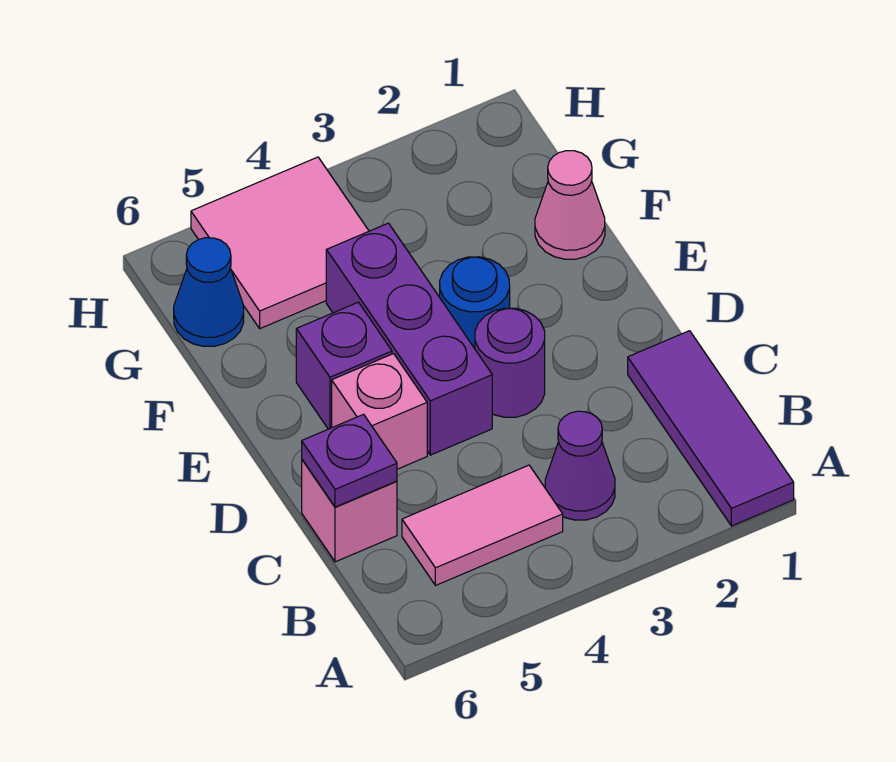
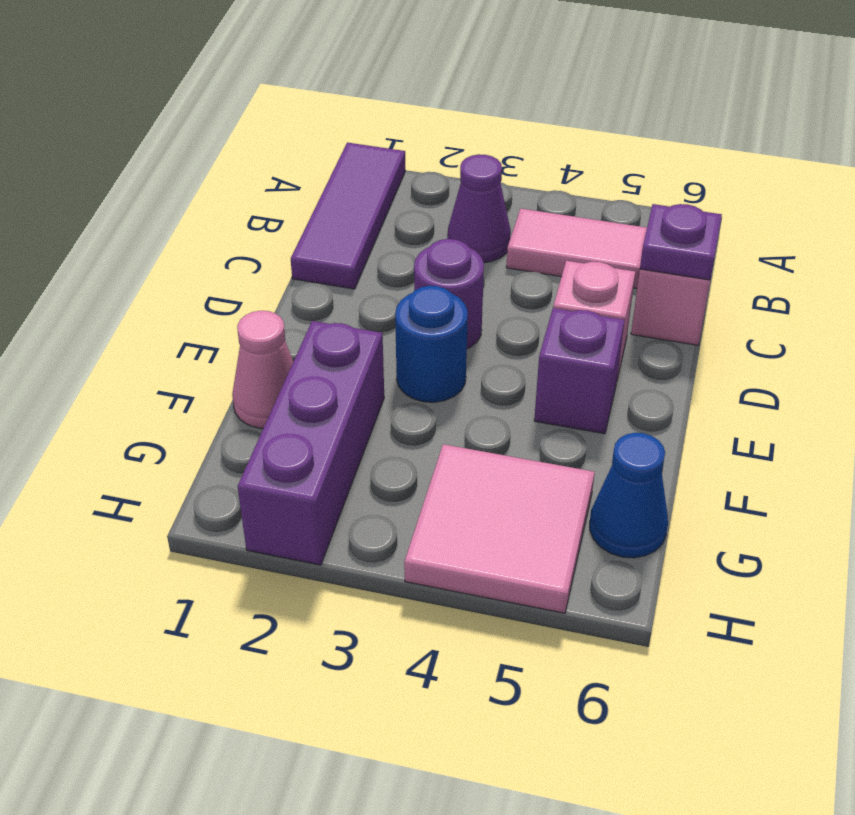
purple brick D4:F4 level 1 -> purple brick F2:H2 level 1

